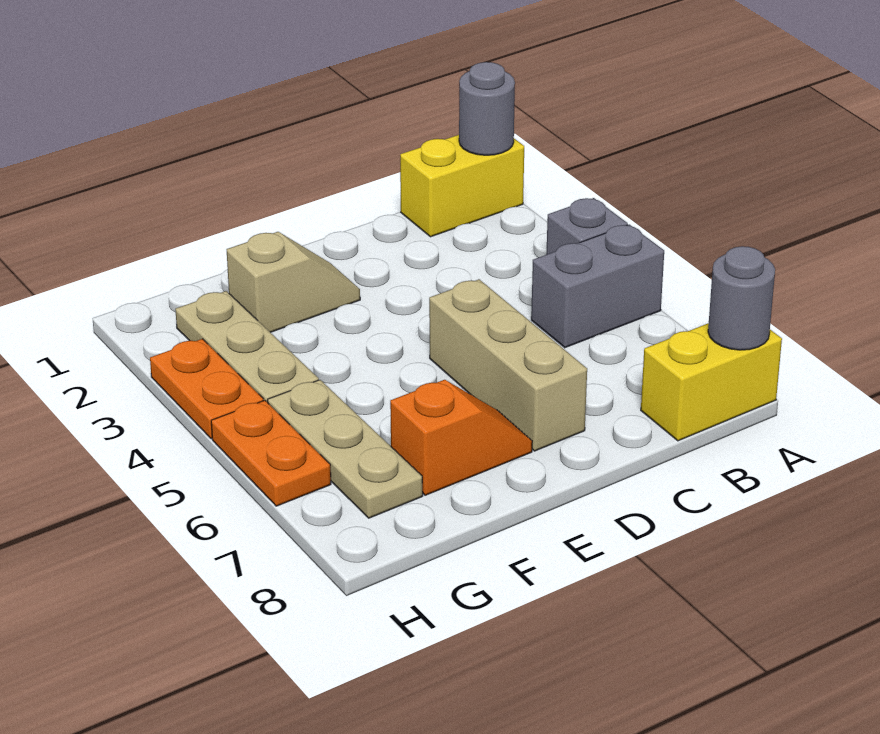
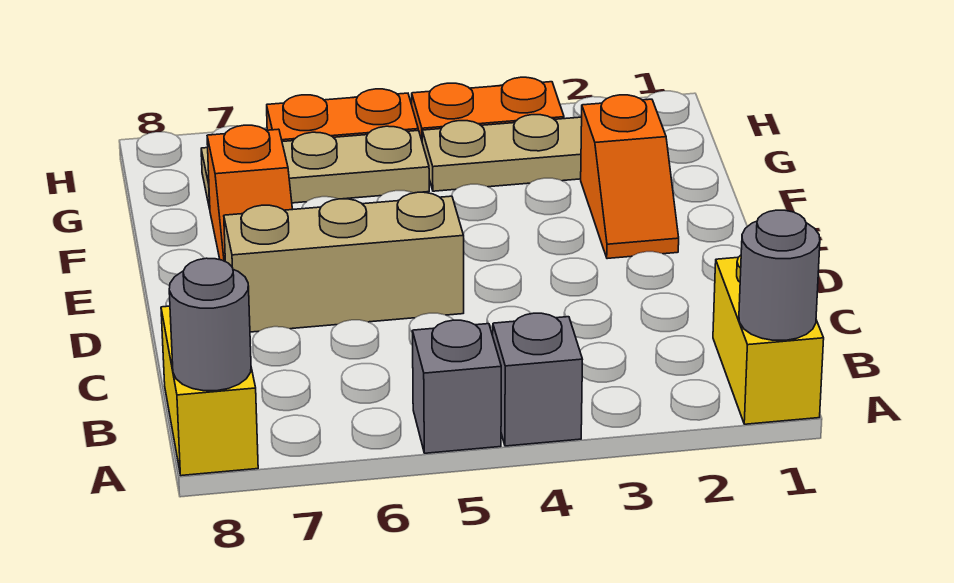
grey brick A5:B5 level 1 -> grey brick A5 level 1
tan slope E2:F2 level 1 top F -> orange slope E2:F2 level 1 top F

